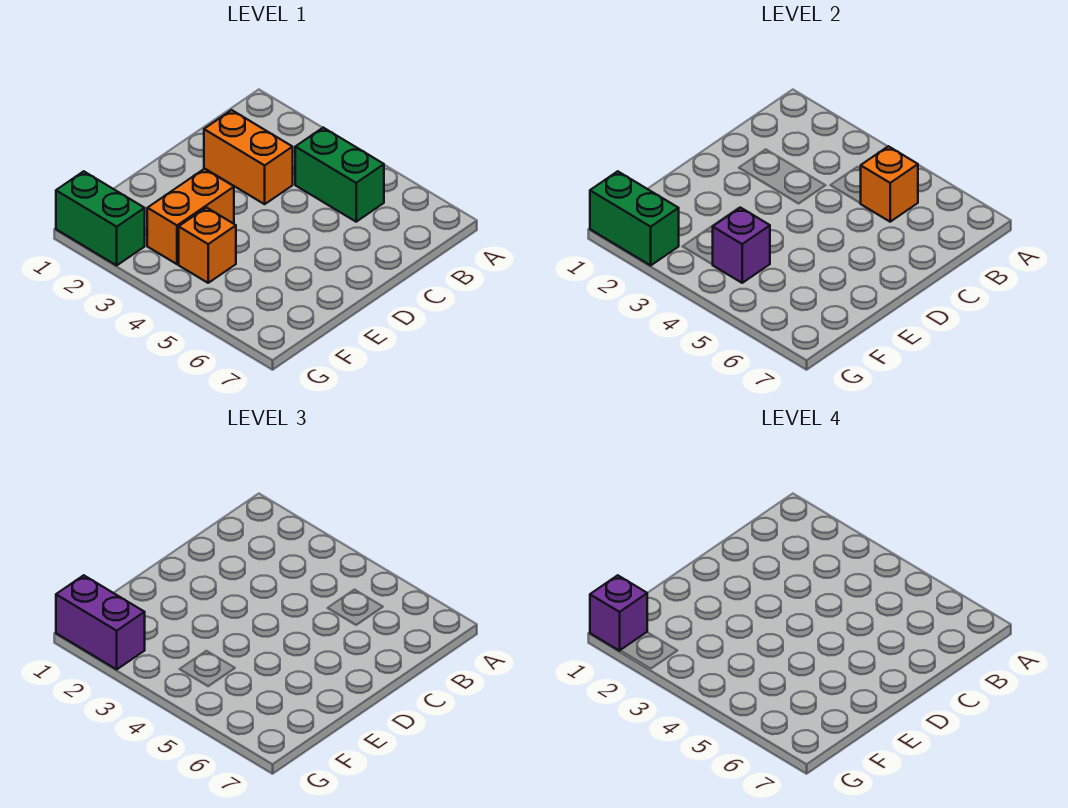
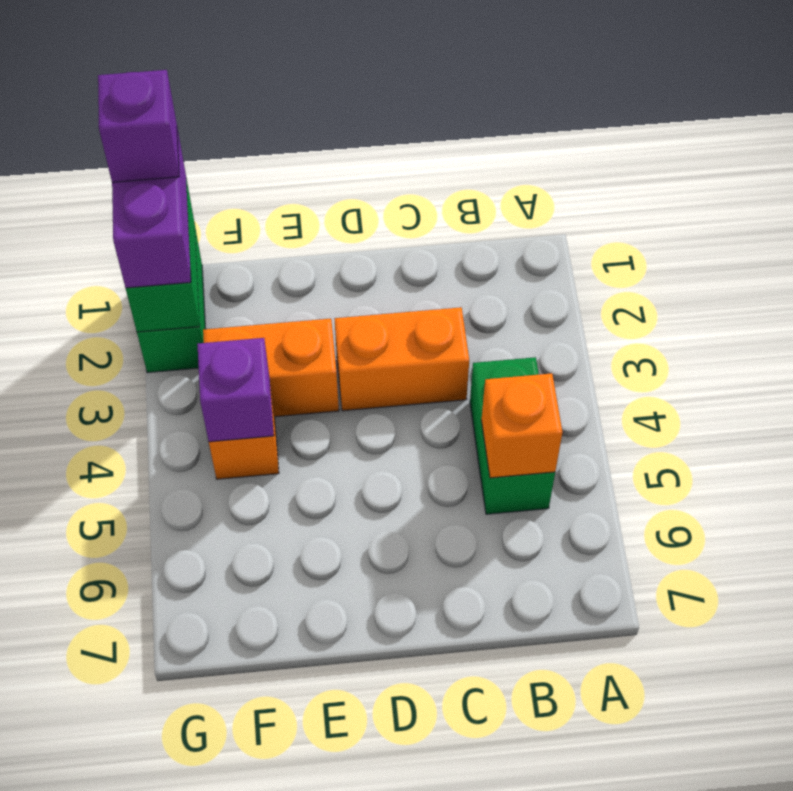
orange brick C2:C3 level 1 -> orange brick C3:D3 level 1

